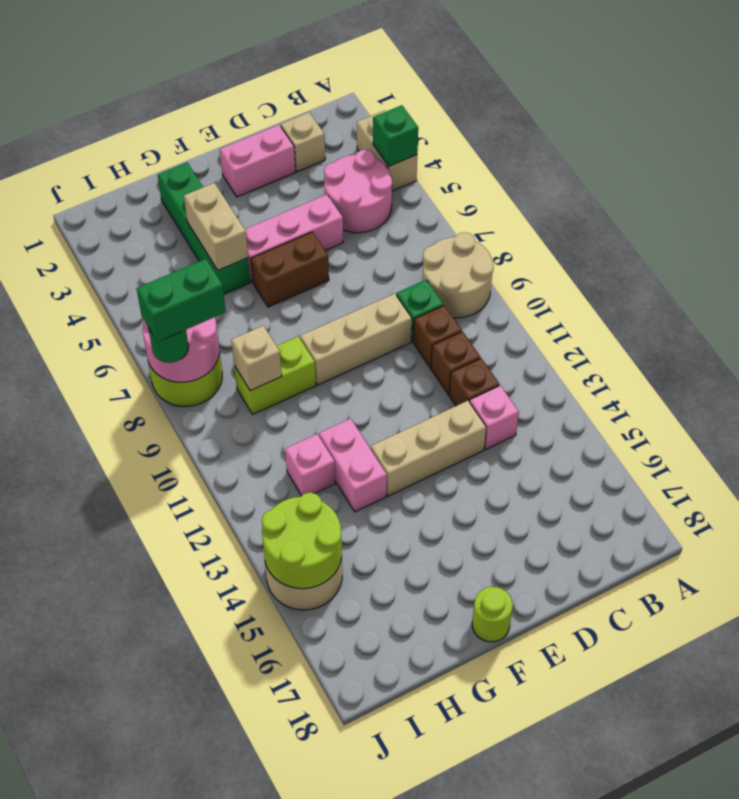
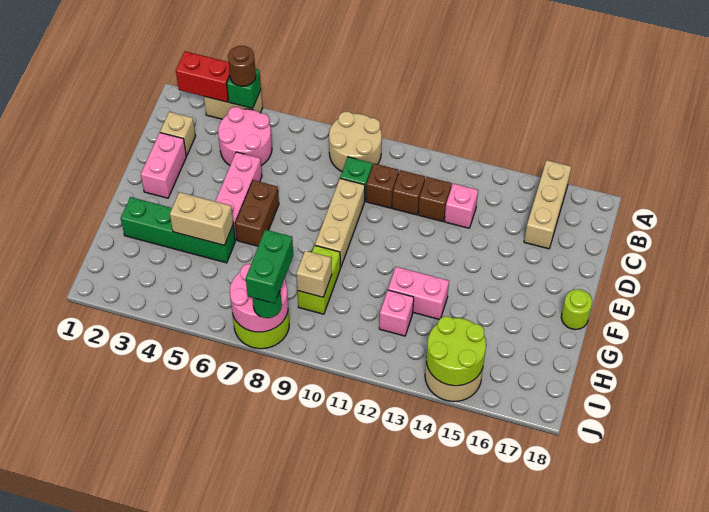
none -> red brick A2:A3 level 2
none -> brown round brick A4 level 3
tan brick D13:F13 level 1 -> tan brick A16:C16 level 1

